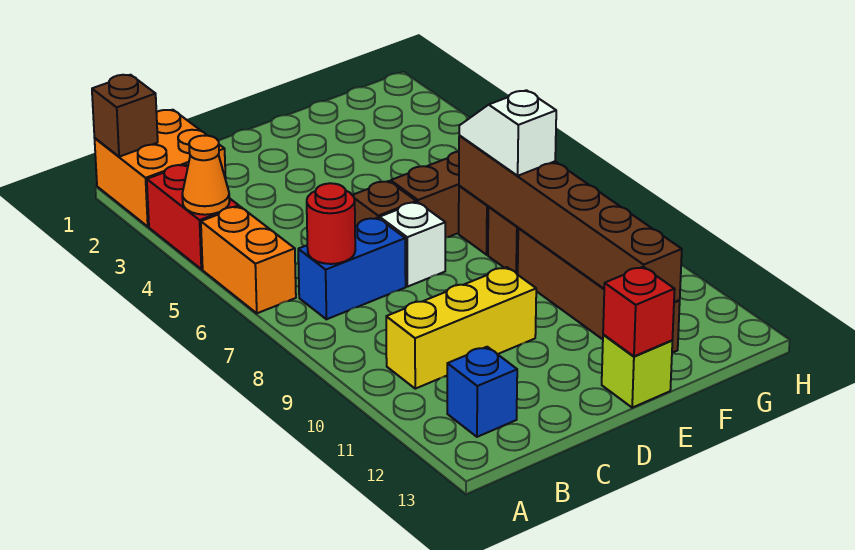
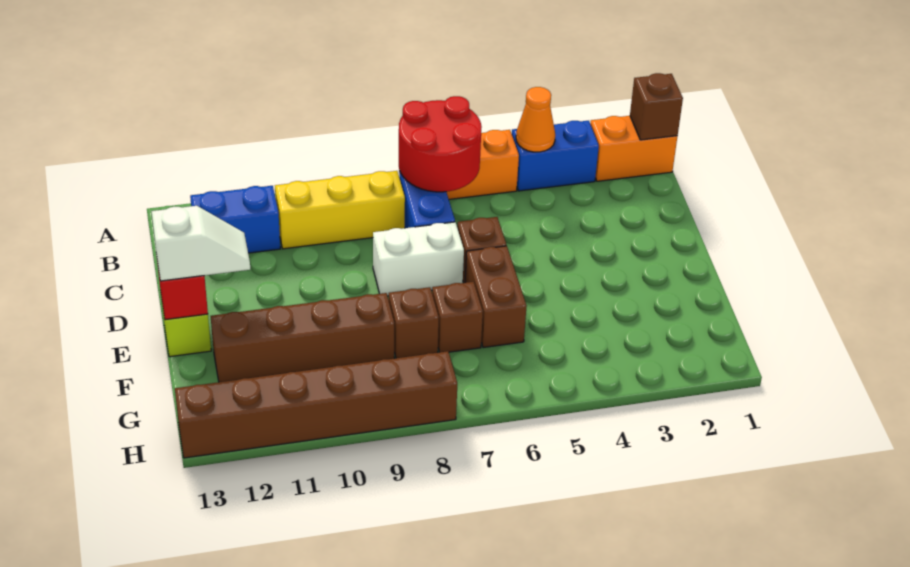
orange brick A1:B2 level 1 -> orange brick A1:A2 level 1
red brick A3:A4 level 1 -> blue brick A3:A4 level 1
red round brick B7 level 2 -> red round brick A6:B7 level 2
yellow brick B10:D10 level 1 -> yellow brick B8:B10 level 1
blue brick B12 level 1 -> blue brick B11:B12 level 1
white brick D7 level 1 -> white brick D7:D8 level 1
brown brick F7:F12 level 2 -> brown brick H8:H13 level 1
white slope F7:F8 level 3 top 8 -> white slope E12:E13 level 3 top 13

